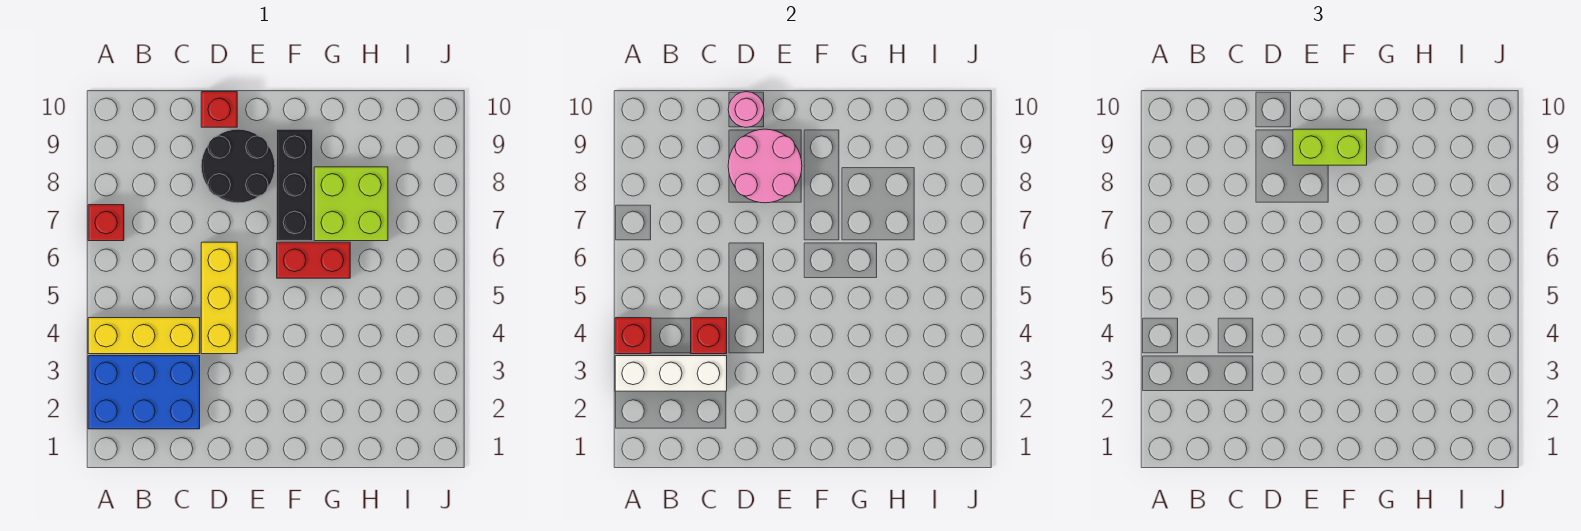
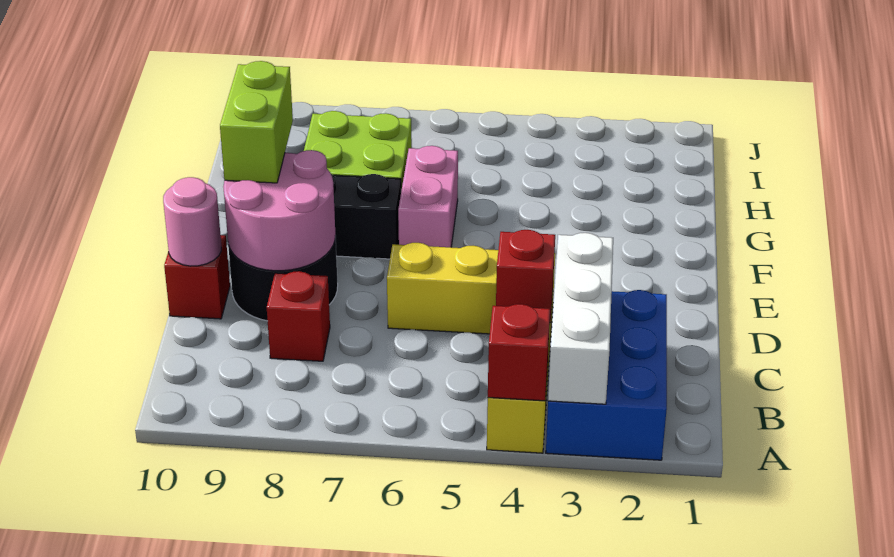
red brick A7 level 1 -> red brick C8 level 1
red brick F6:G6 level 1 -> pink brick F6:G6 level 1

